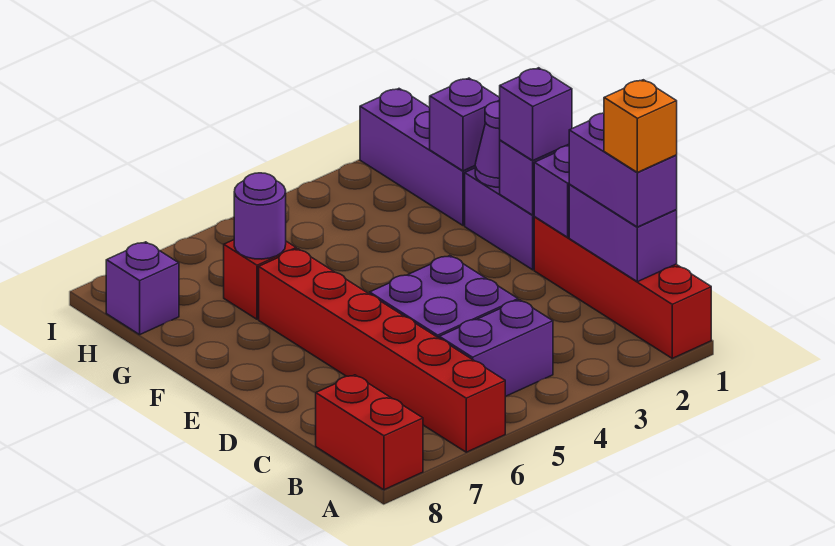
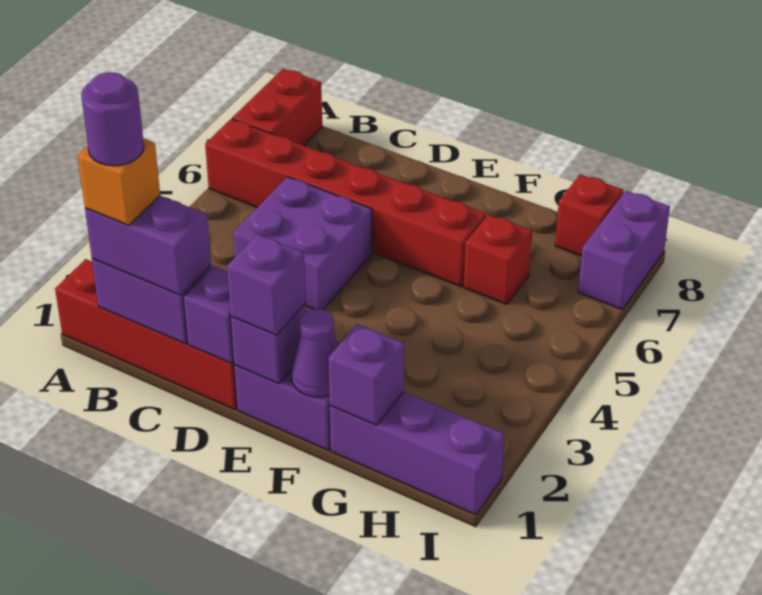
red brick A8:B8 level 1 -> red brick A7:A8 level 1
purple brick B4:B5 level 1 -> purple brick I7:I8 level 1
purple round brick G6 level 2 -> purple round brick B1 level 5
purple brick H8 level 1 -> red brick H8 level 1

